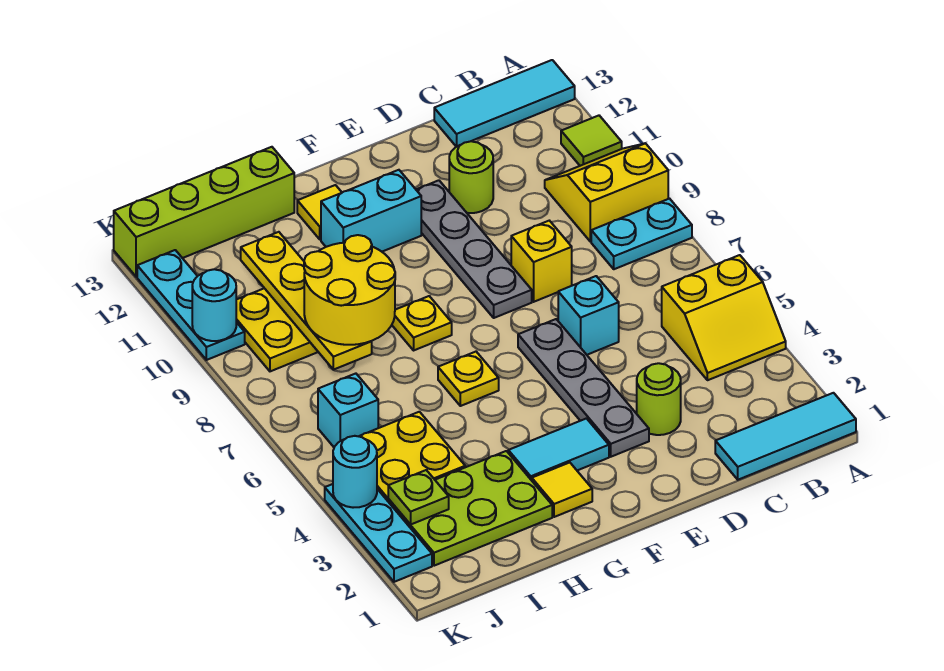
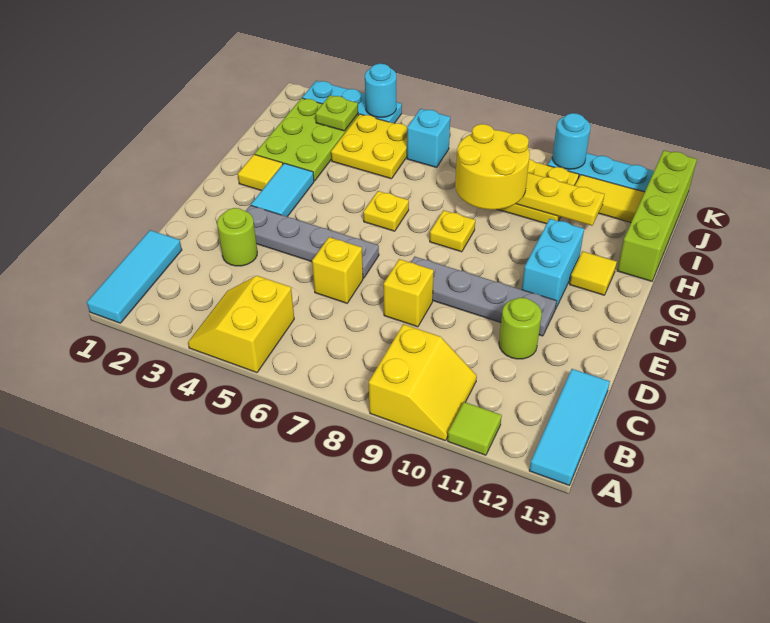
cyan plate A8:B8 level 1 -> none
cyan brick D6 level 1 -> yellow brick D6 level 1
none -> yellow tile J11:J12 level 1

